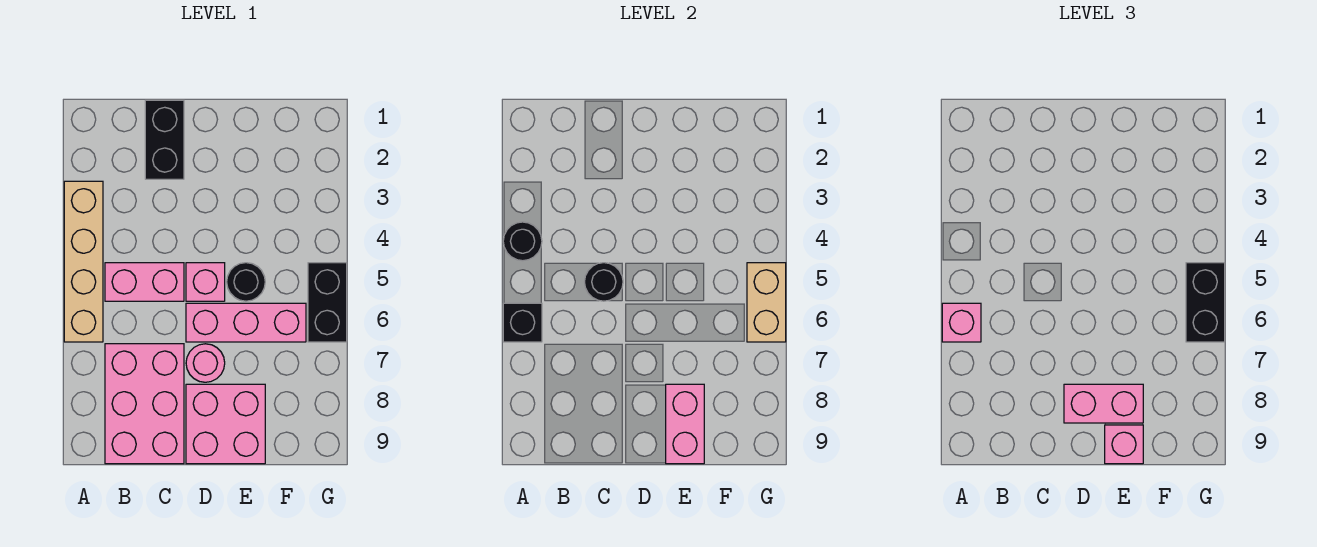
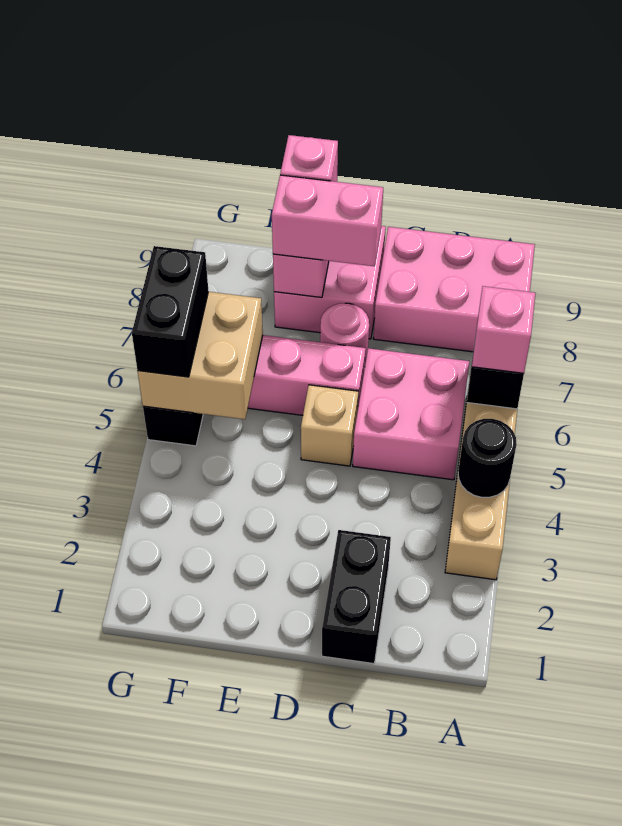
pink brick B5:C5 level 1 -> pink brick B5:C6 level 1
pink brick B7:C9 level 1 -> pink brick A8:C9 level 1
black round brick C5 level 2 -> none
pink brick D5 level 1 -> tan brick D5 level 1
black round brick E5 level 1 -> none
tan brick G5:G6 level 2 -> tan brick F5:G6 level 2

